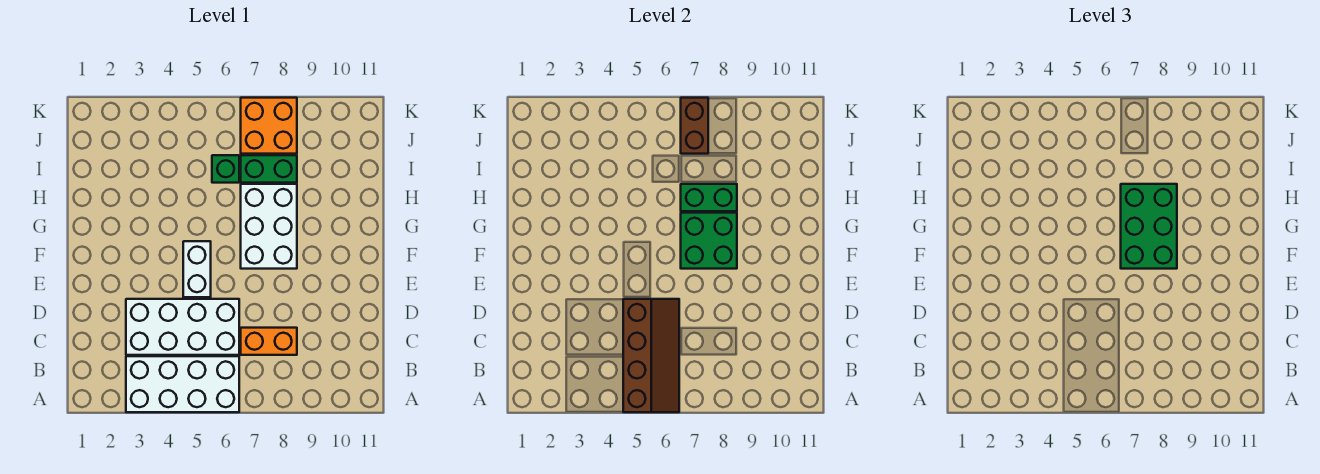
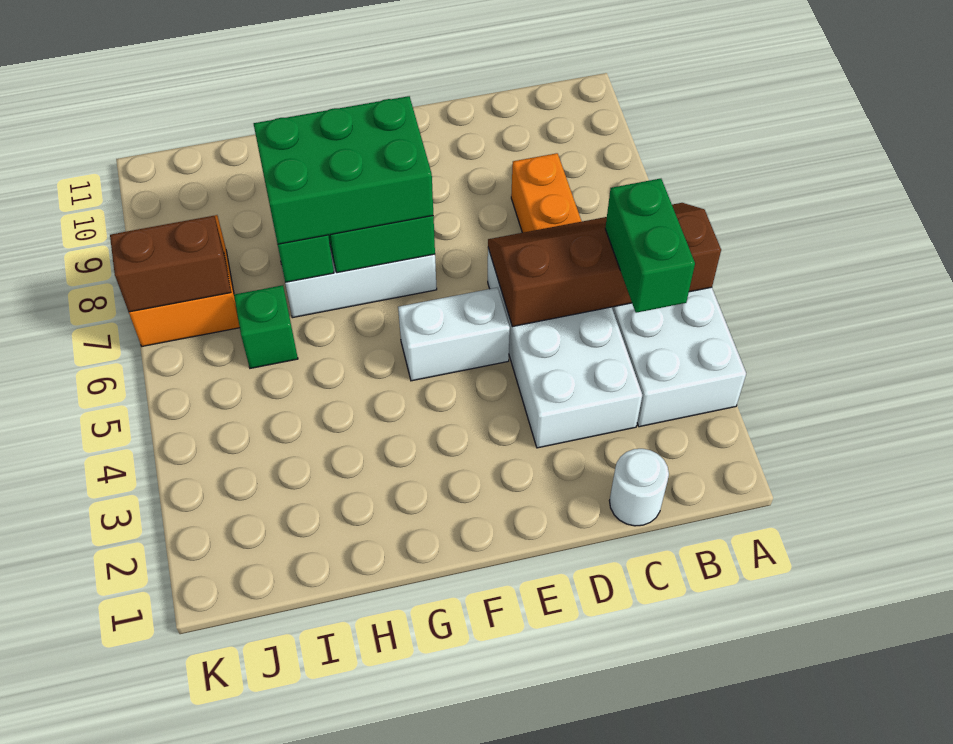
none -> white round brick C1 level 1
green brick I7:I8 level 1 -> green brick B4:B5 level 3

